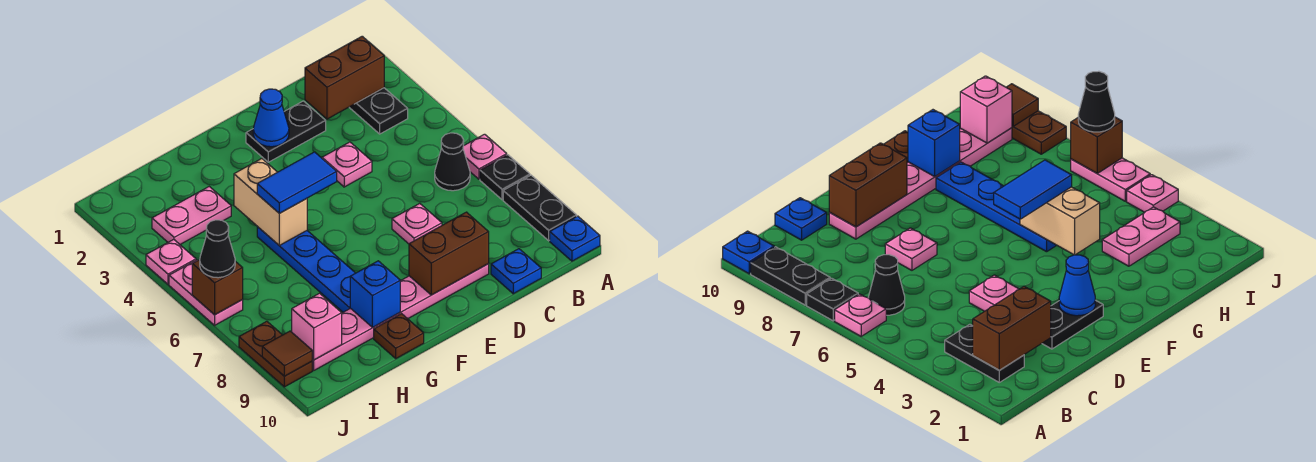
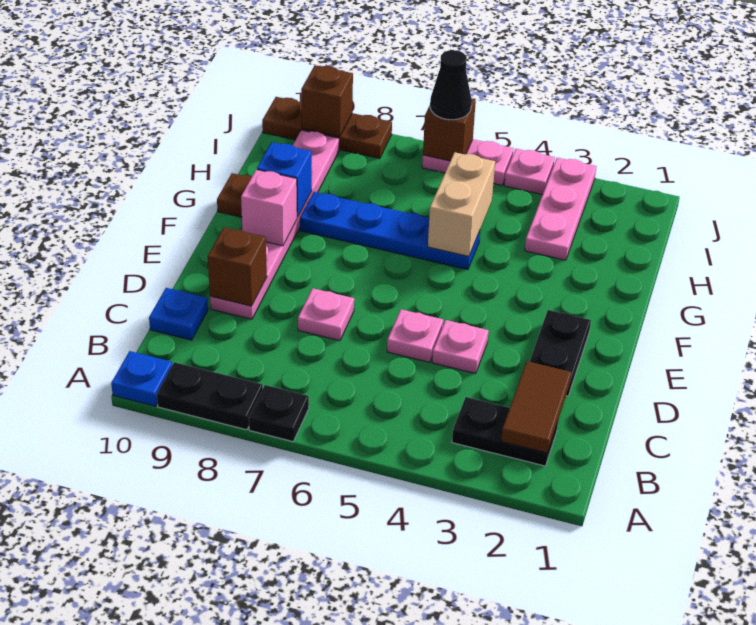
pink plate A6 level 1 -> pink plate D5 level 1
brown brick B2:C2 level 2 -> brown tile B2:C2 level 2
black cone B6 level 1 -> none
brown brick D9:E9 level 2 -> brown brick D9 level 2
blue cone E2 level 2 -> none
blue tile F5:G5 level 3 -> none
tan brick G4:G5 level 2 -> tan brick G5:H5 level 2
pink plate H3:I3 level 1 -> pink plate H3:J3 level 1
pink brick I9 level 2 -> pink brick F9 level 2
brown plate J8:J9 level 1 -> brown plate J8:J10 level 1
brown tile J9 level 2 -> brown brick J9 level 2

